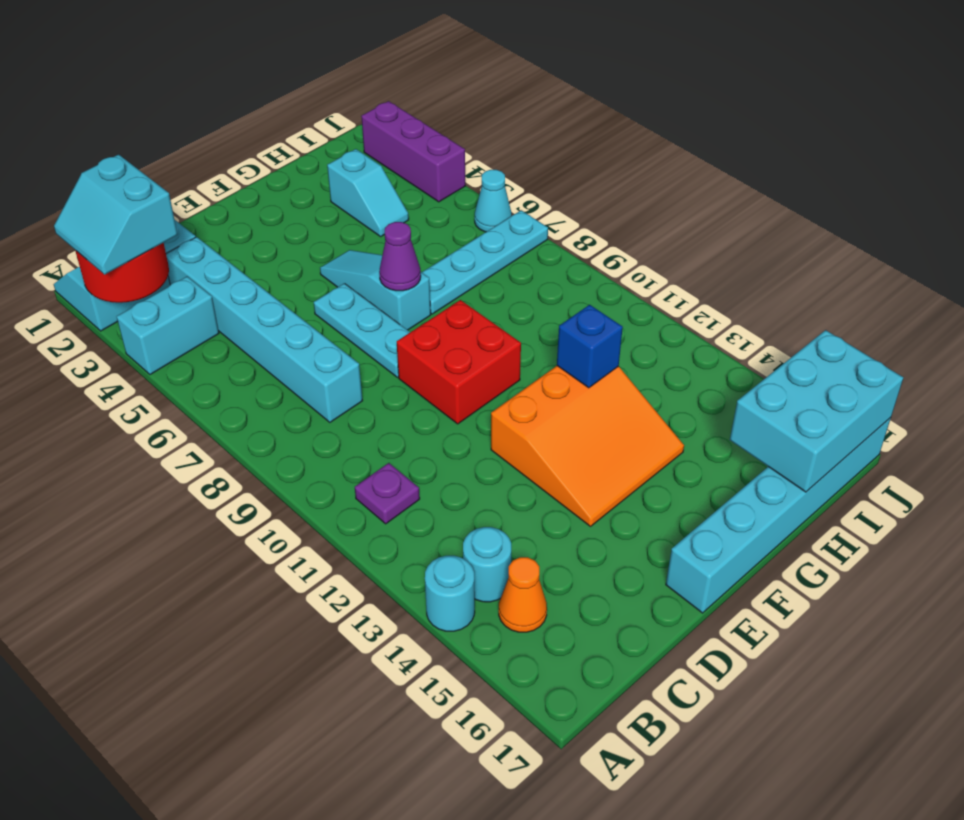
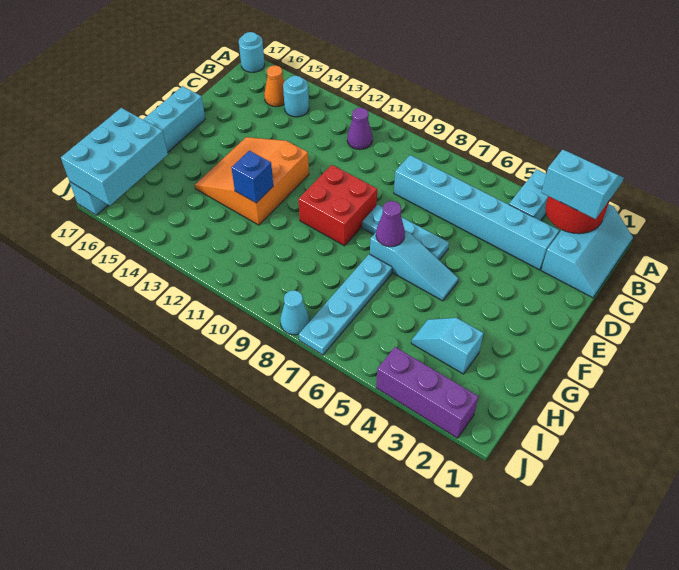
cyan round brick A14 level 1 -> cyan round brick A17 level 1
purple plate B11 level 1 -> purple cone B11 level 1
cyan cone J6 level 1 -> cyan cone J8 level 1

